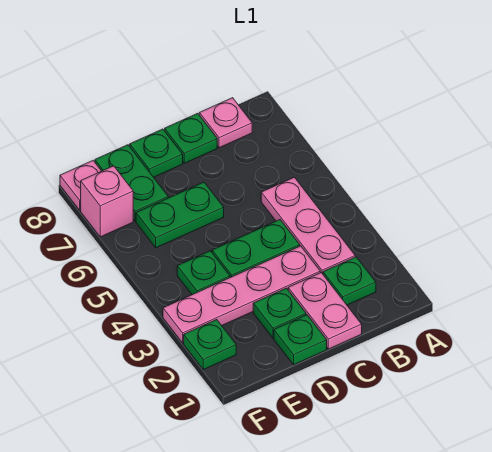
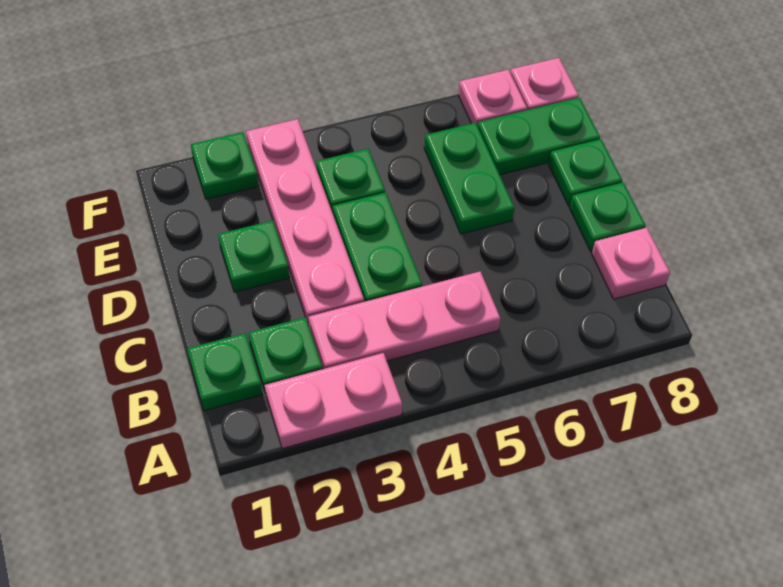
pink plate C1:C2 level 1 -> pink plate A2:A3 level 1
green plate D1 level 1 -> green plate B1 level 1
pink brick F7 level 1 -> pink plate F7 level 1

